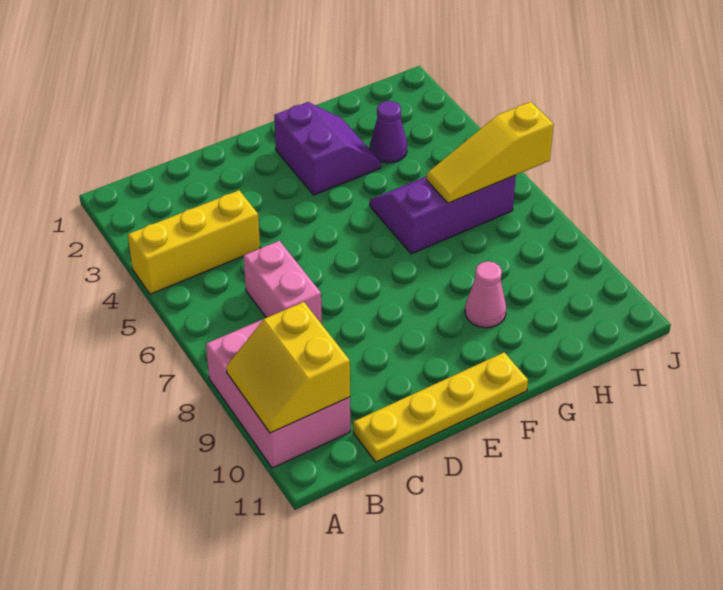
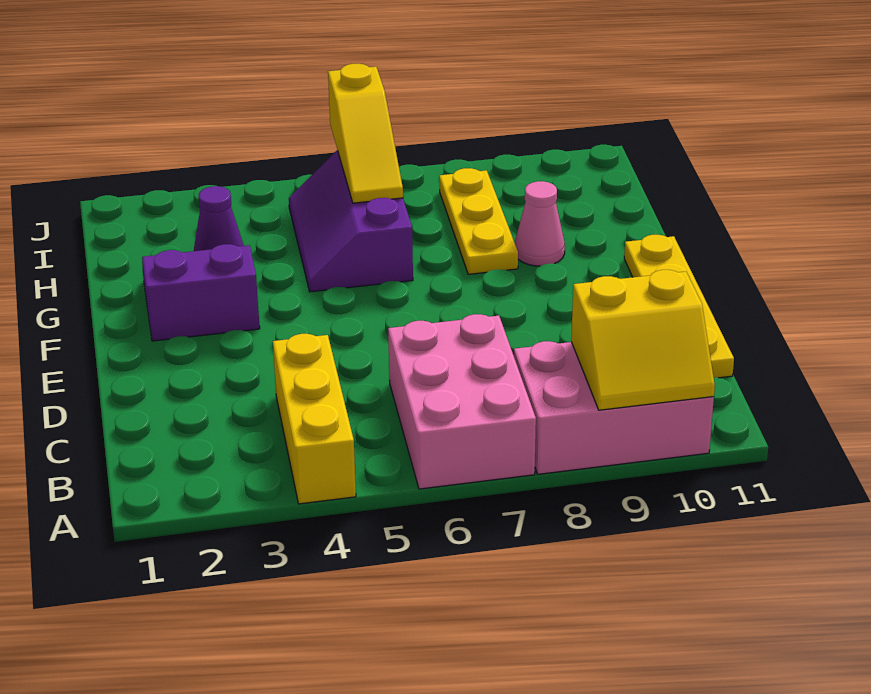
pink brick C6:C7 level 1 -> pink brick A6:C7 level 1
none -> yellow plate G8:I8 level 1

